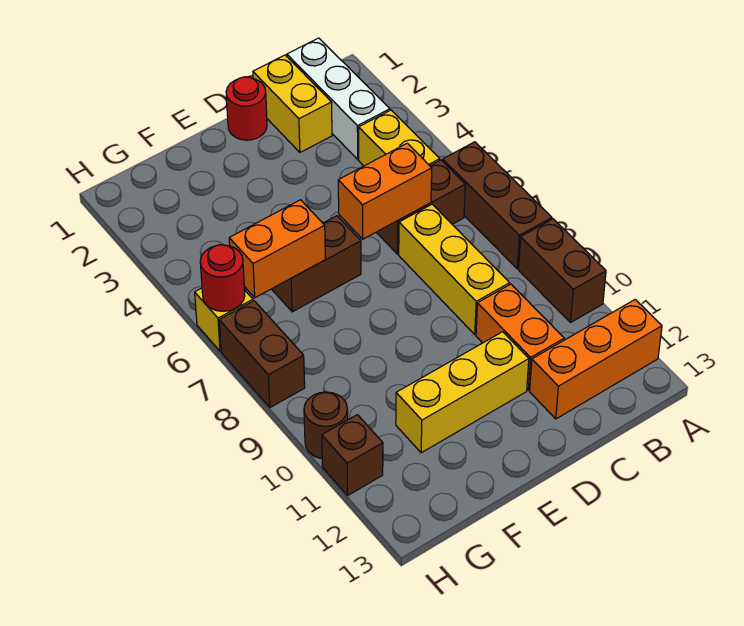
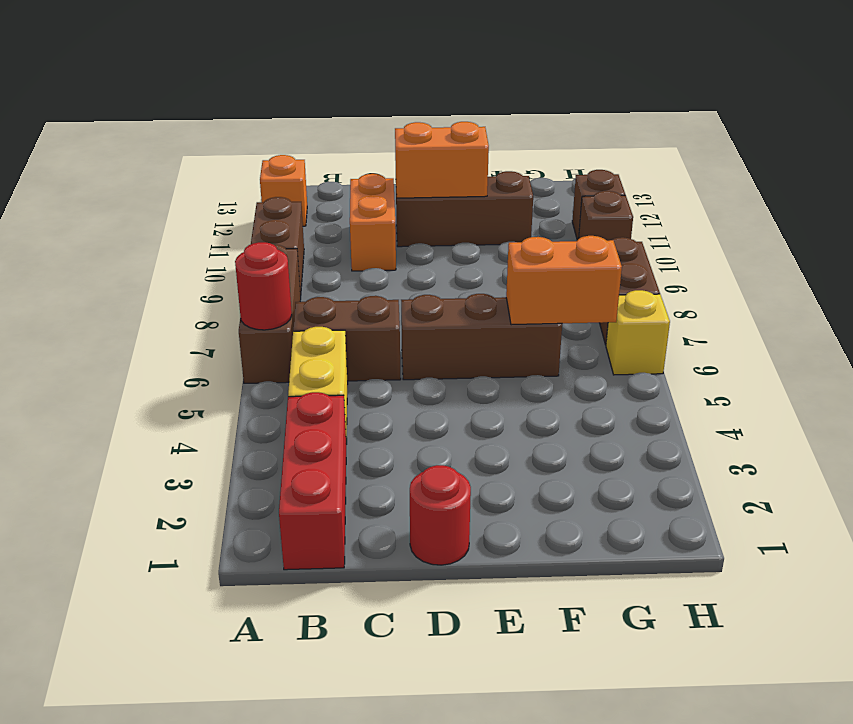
orange brick A12:C12 level 1 -> orange brick A12 level 1
white brick B1:B3 level 1 -> red brick B1:B3 level 1
yellow brick C1:C2 level 1 -> none
orange brick C6:D6 level 2 -> orange brick D11:E11 level 2
yellow brick C7:C9 level 1 -> none
yellow brick D11:F11 level 1 -> brown brick D11:F11 level 1
brown brick E6:F6 level 1 -> brown brick D6:F6 level 1
red round brick H6 level 2 -> red round brick A6 level 2
brown round brick H10 level 1 -> brown brick H10 level 1

